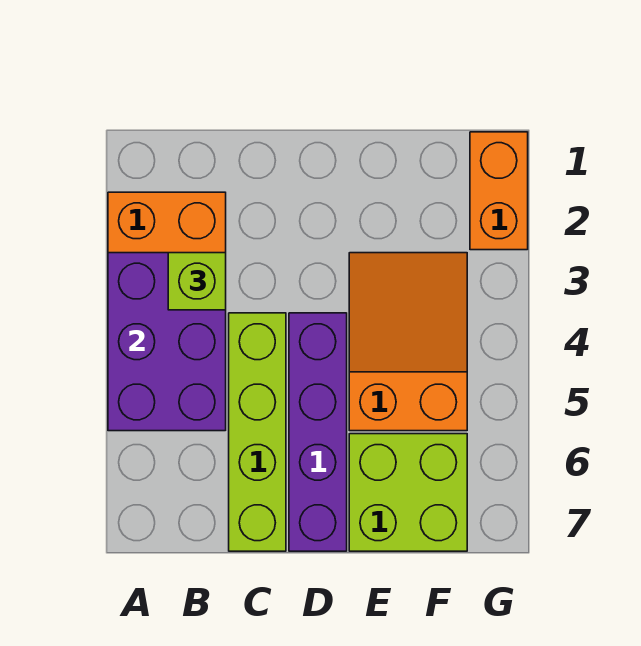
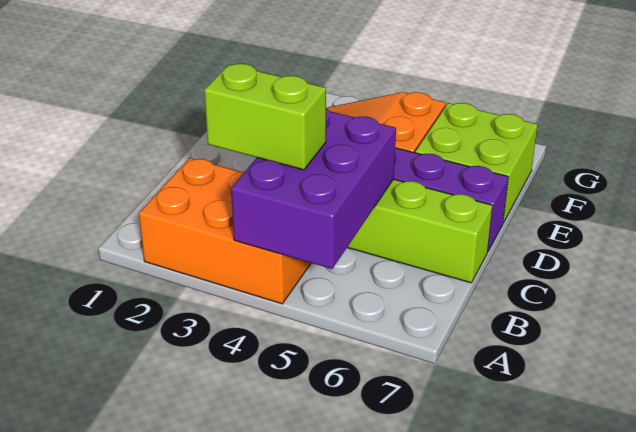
purple brick A3:B5 level 2 -> purple brick A4:C5 level 2
lime brick B3 level 3 -> lime brick B3:B4 level 3
orange brick G1:G2 level 1 -> none

